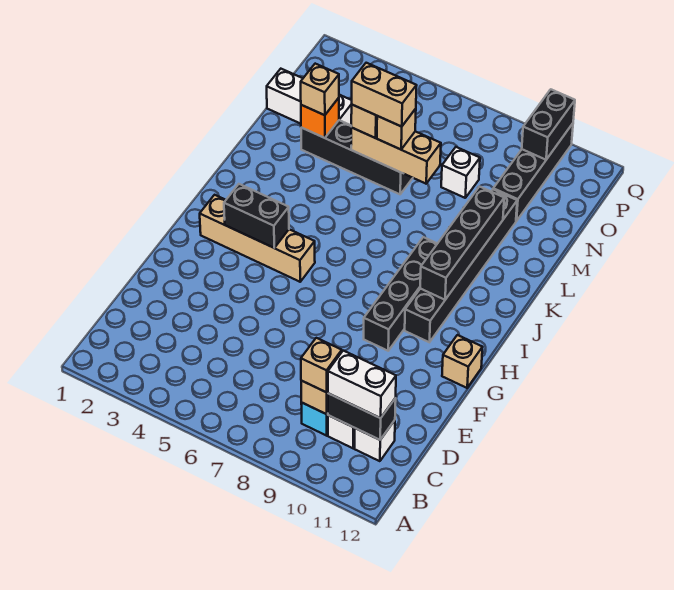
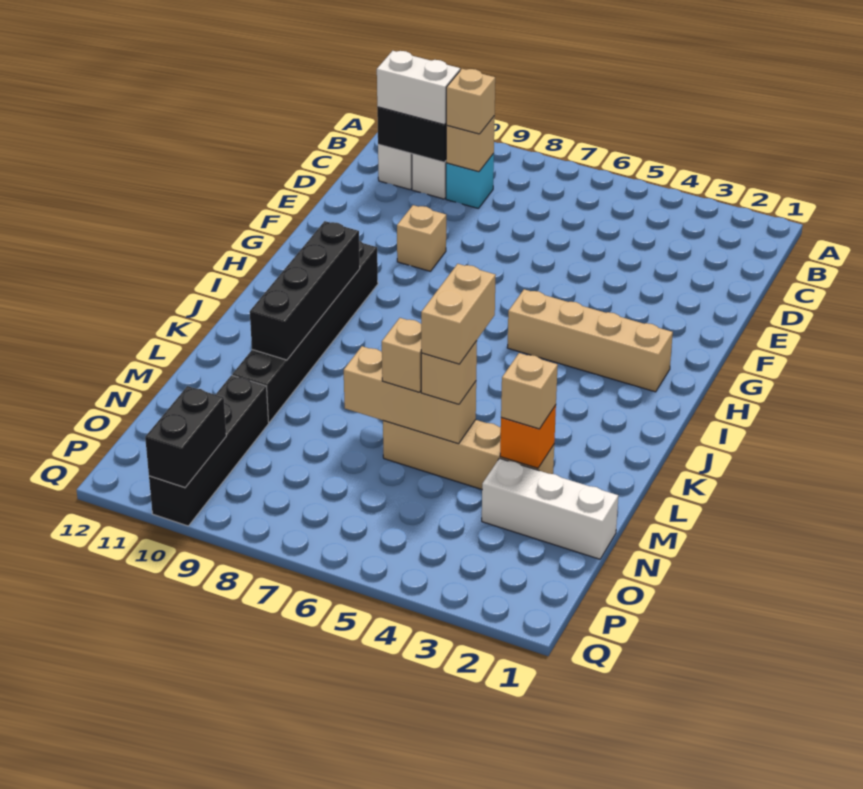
black brick G9:J9 level 1 -> none
tan brick G12 level 1 -> tan brick F9 level 1
black brick H3:H4 level 2 -> none
black brick M3:M6 level 1 -> tan brick M3:M6 level 1
tan brick M5:M6 level 4 -> tan brick L5:M5 level 4
white brick N8 level 1 -> none

